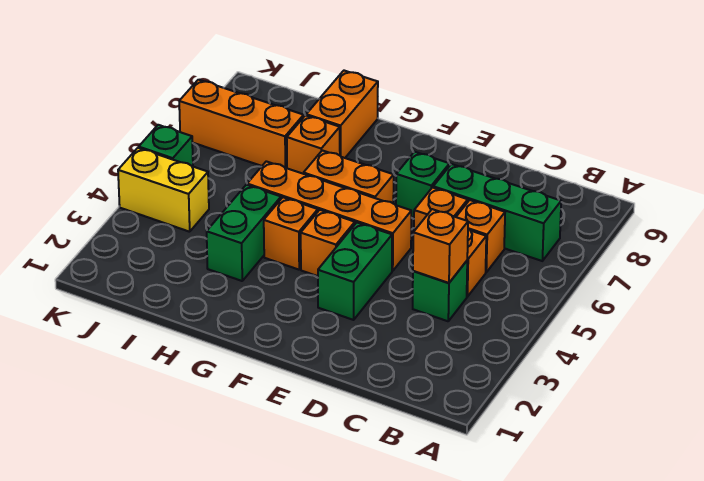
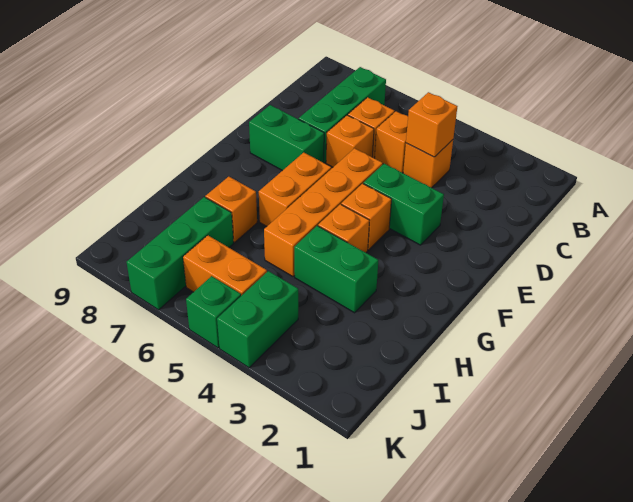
green brick C4 level 1 -> orange brick C4 level 1
green brick E7 level 1 -> green brick E7:E8 level 1
orange brick H8:H9 level 1 -> orange brick J5:J6 level 1
orange brick I7:K7 level 1 -> green brick I7:K7 level 1
yellow brick J4:K4 level 1 -> green brick J4:K4 level 1

